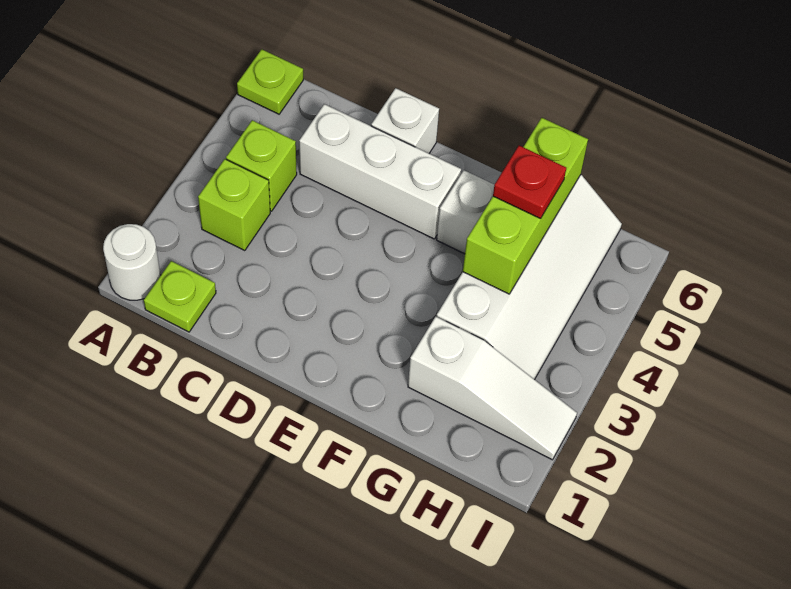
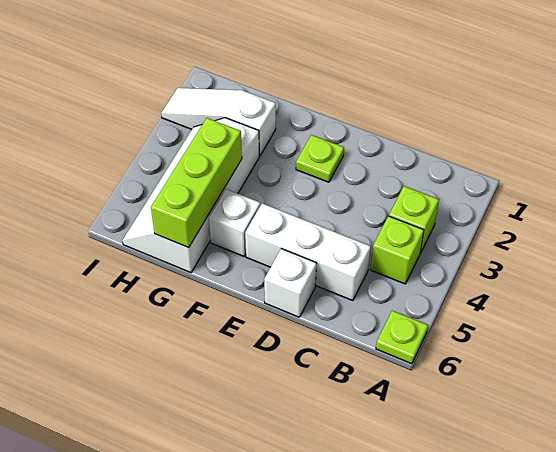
white round brick A1 level 1 -> none
lime plate B1 level 1 -> lime plate E2 level 1
red plate G5 level 3 -> none

